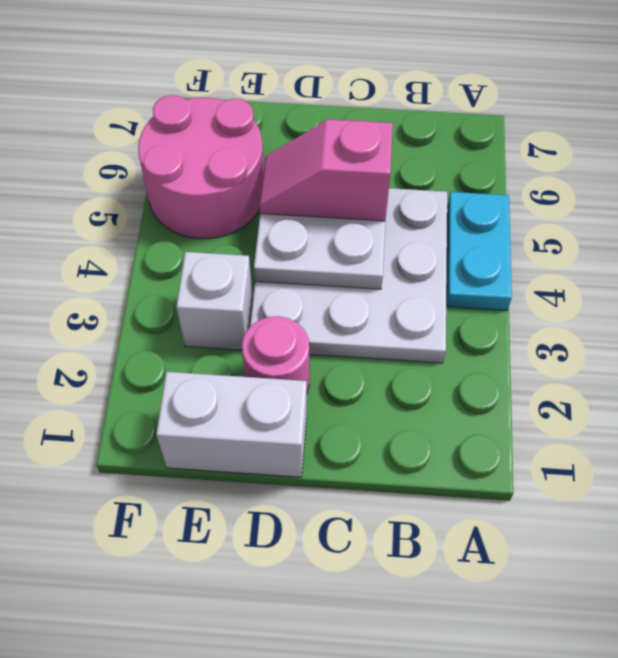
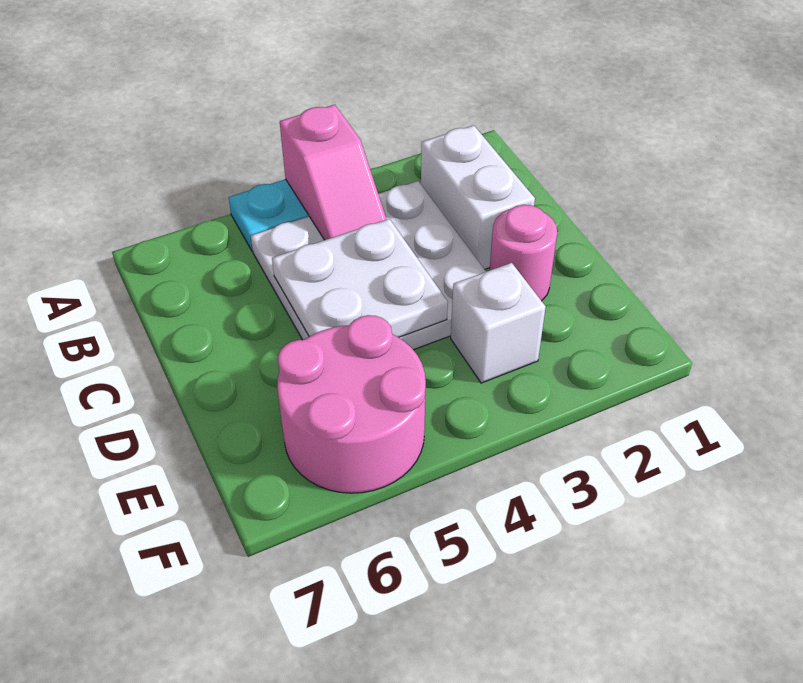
pink slope C5:D5 level 3 top C -> pink slope A4:B4 level 2 top A
white brick D1:E1 level 1 -> white brick B2:C2 level 1

